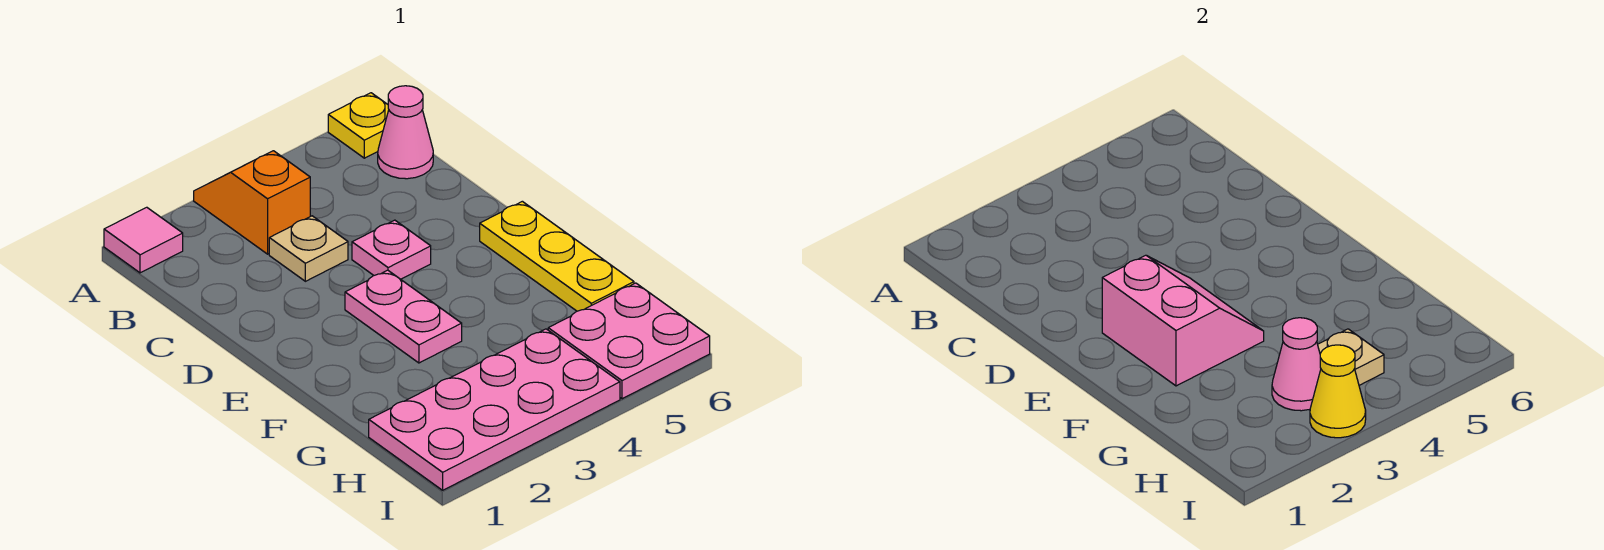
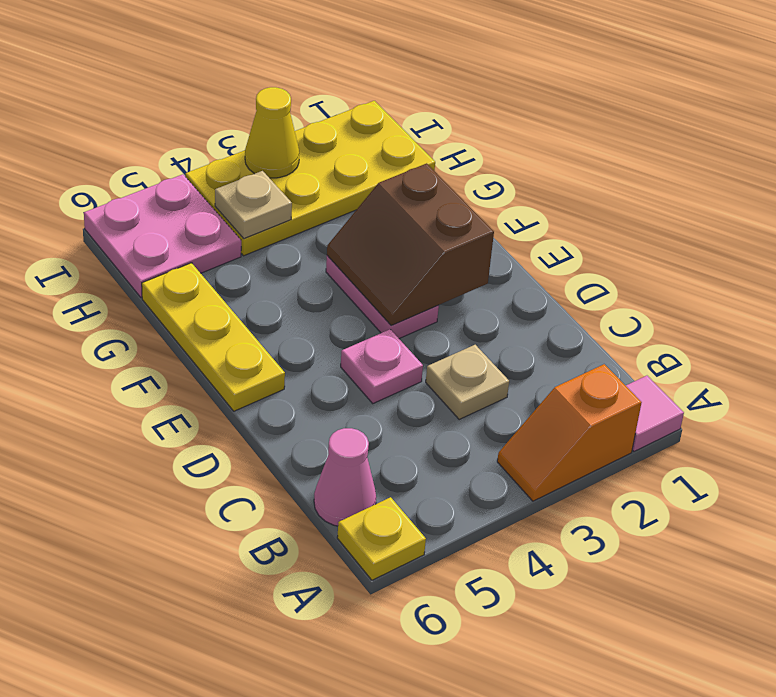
orange slope A3:B3 level 1 top B -> orange slope A2:A3 level 1 top 2
pink slope E2:F3 level 2 top 2 -> brown slope E2:F3 level 2 top 2
pink plate H1:I4 level 1 -> yellow plate H1:I4 level 1
pink cone H3 level 2 -> none

